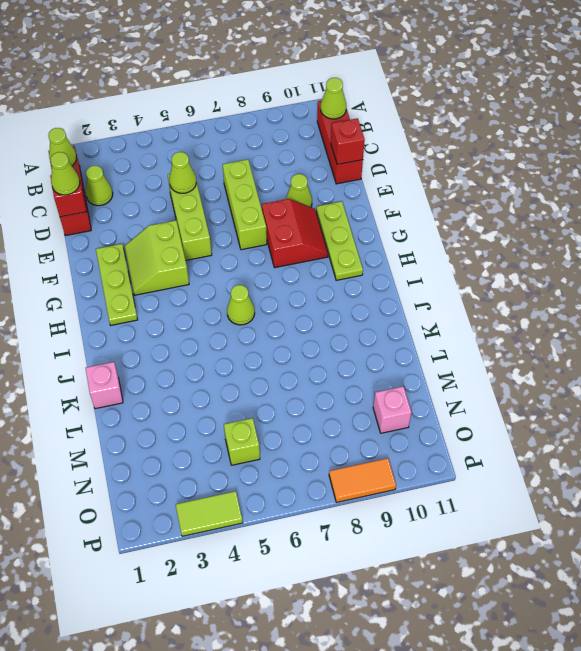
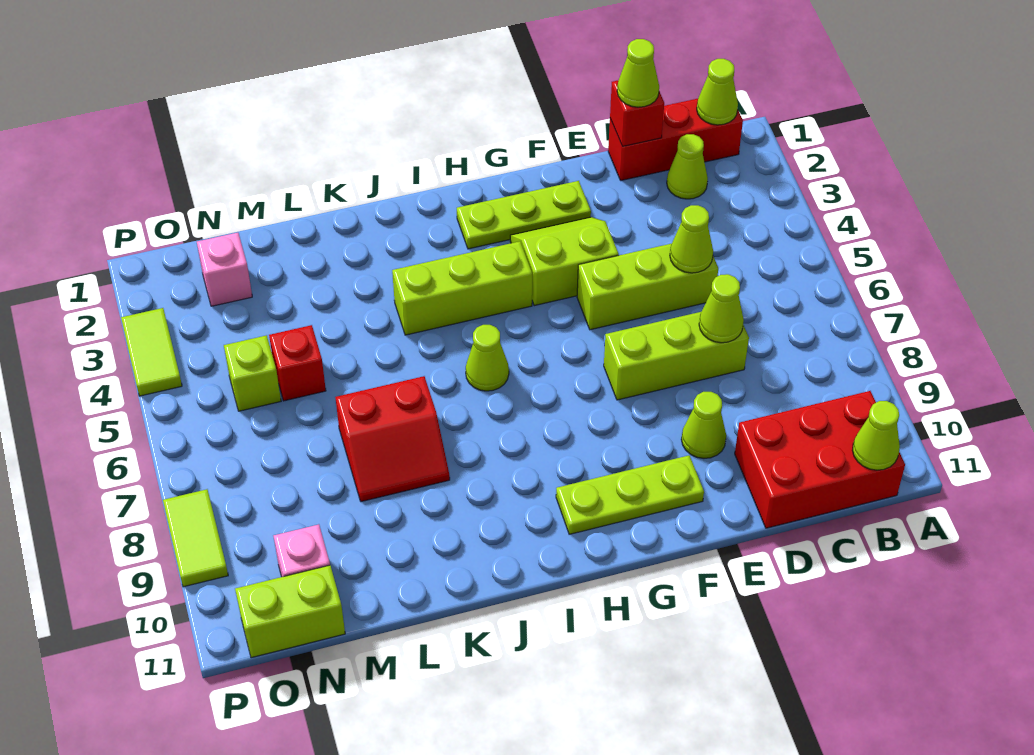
red brick B11:D11 level 1 -> red brick B10:D11 level 1
none -> lime cone D7 level 2
red brick D11 level 2 -> red brick M5 level 1
red slope F8:G9 level 1 top 8 -> red slope K7:L8 level 1 top 7
none -> lime brick H4:J4 level 1
pink brick K1 level 1 -> pink brick N2 level 1
none -> lime brick N11:O11 level 1
orange tile P8:P9 level 1 -> lime tile P8:P9 level 1

